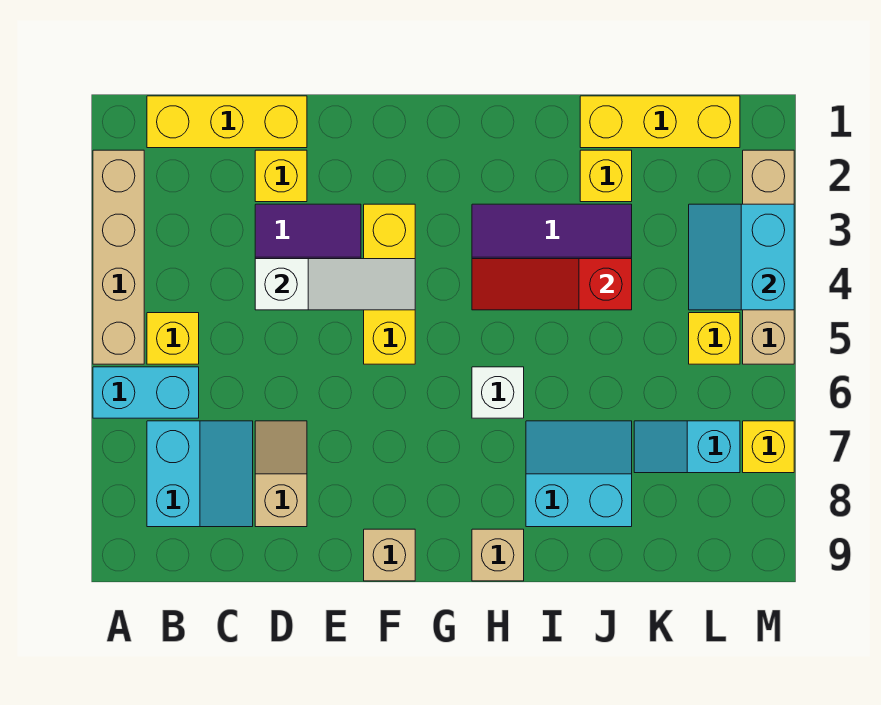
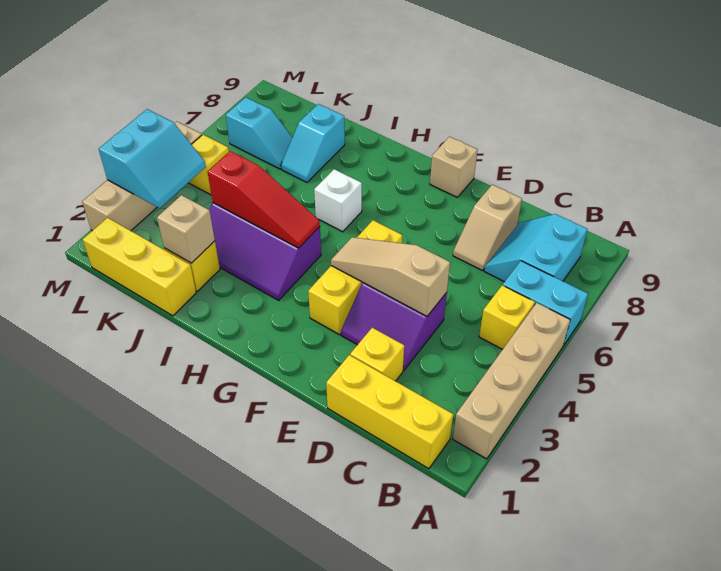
white slope D4:F4 level 2 top D -> tan slope D4:F4 level 2 top D
tan brick H9 level 1 -> tan brick J2 level 2
cyan slope I7:J8 level 1 top 8 -> cyan slope J7:J8 level 1 top 8
yellow brick M7 level 1 -> none

